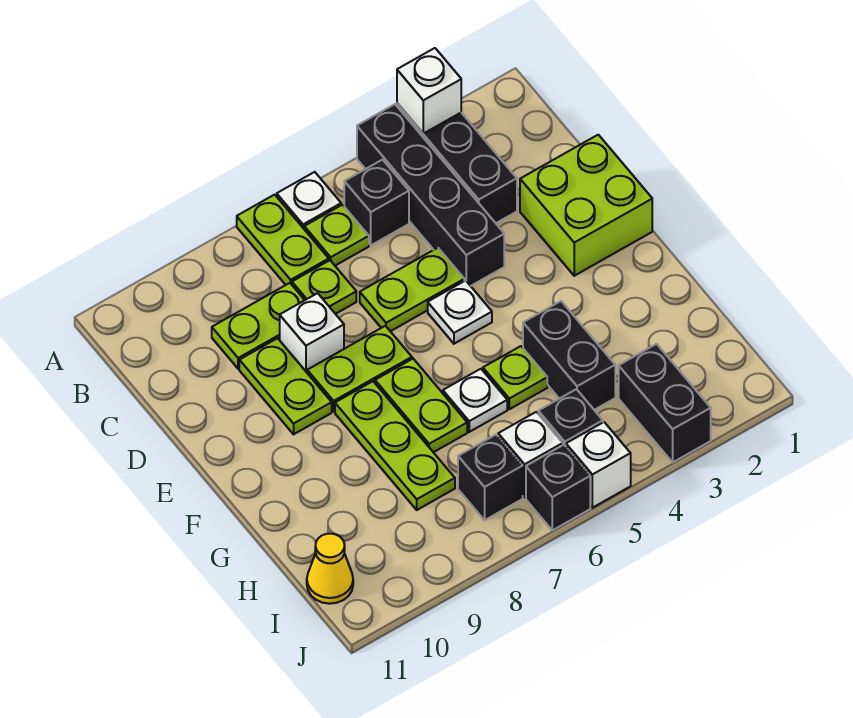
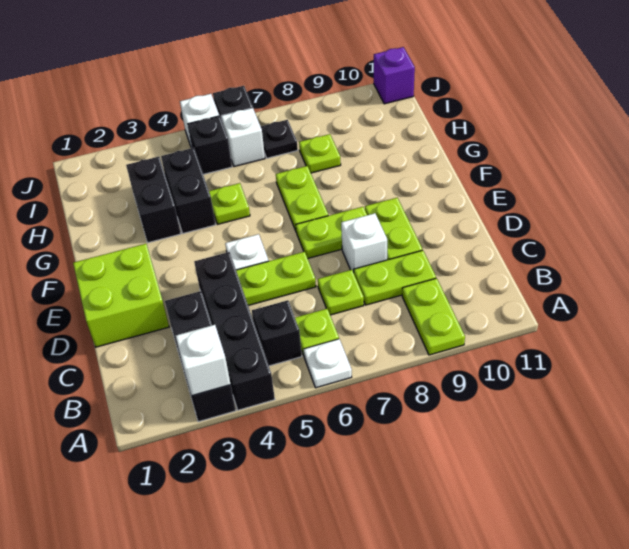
lime plate A7:B7 level 1 -> lime plate A9:B9 level 1
lime plate F8:H8 level 1 -> lime plate H8 level 1
white plate G6 level 1 -> none
black brick I3:J3 level 1 -> black brick G3:H3 level 1
black brick I7 level 1 -> black plate I7 level 1
yellow cone I11 level 1 -> none
none -> purple brick J11 level 1

